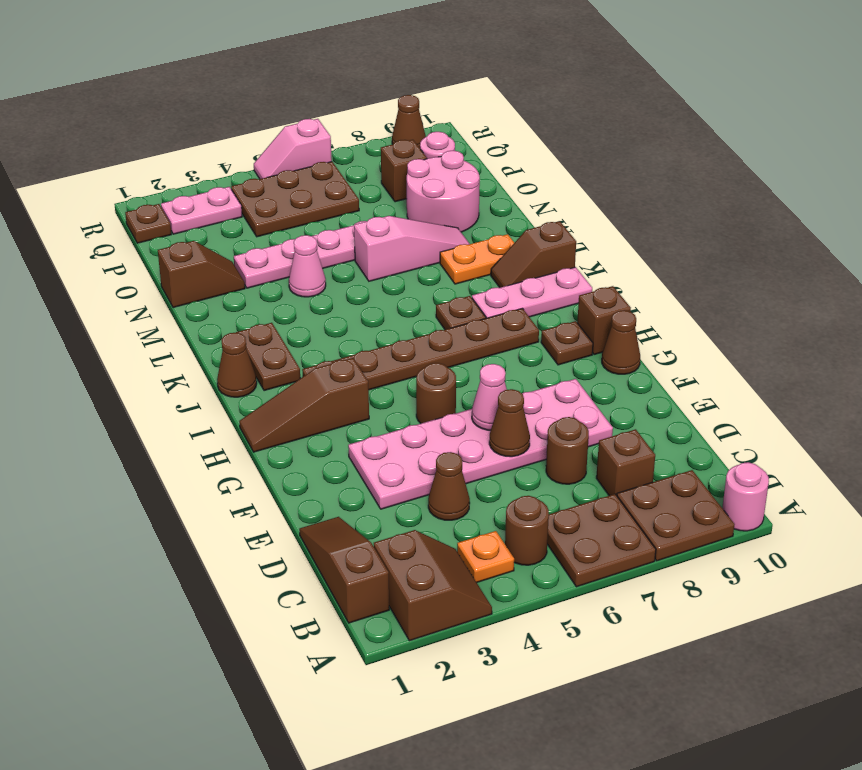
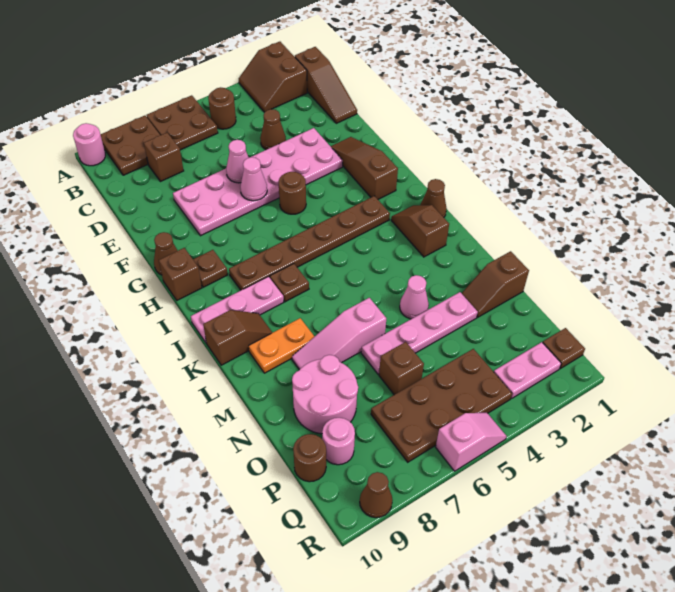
orange plate B4 level 1 -> none
brown round brick D7 level 1 -> brown round brick P10 level 1
brown cone E6 level 2 -> pink cone E6 level 2
brown slope H1:H3 level 1 top 3 -> brown slope F2:H2 level 1 top H
brown plate J2:K2 level 1 -> brown slope J2:K2 level 1 top K
brown plate P4:Q6 level 1 -> brown plate P4:Q7 level 1
brown brick P8 level 1 -> brown brick O6 level 1

